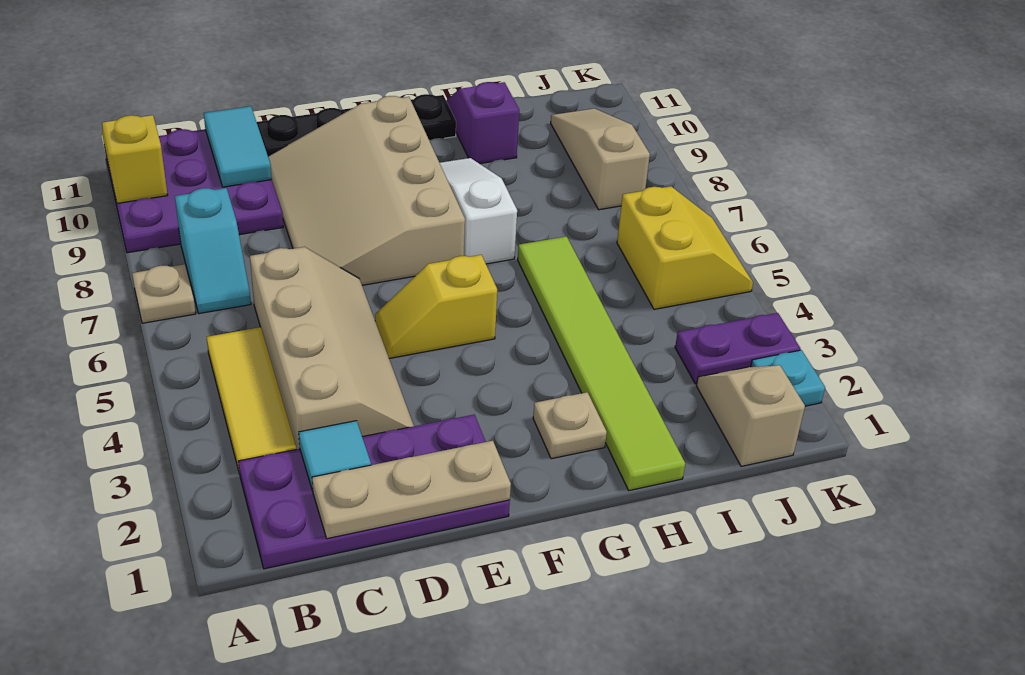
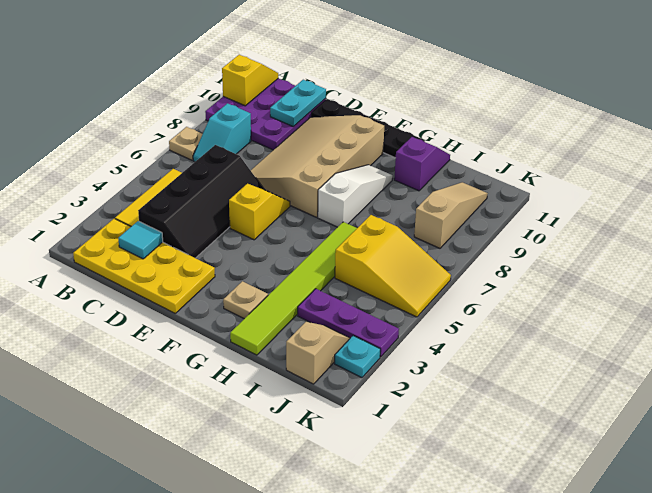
purple plate B1:E2 level 1 -> yellow plate B1:E2 level 1
tan plate C1:E1 level 2 -> none
tan slope C3:D6 level 1 top C -> black slope C3:D6 level 1 top C
cyan tile C10:C11 level 2 -> cyan plate C10:C11 level 2
yellow slope E5:F5 level 1 top F -> yellow slope E5:E6 level 1 top 5
purple plate J3:K3 level 1 -> purple plate I3:K3 level 1
yellow slope J5:K6 level 1 top J -> yellow slope I5:K6 level 1 top I

